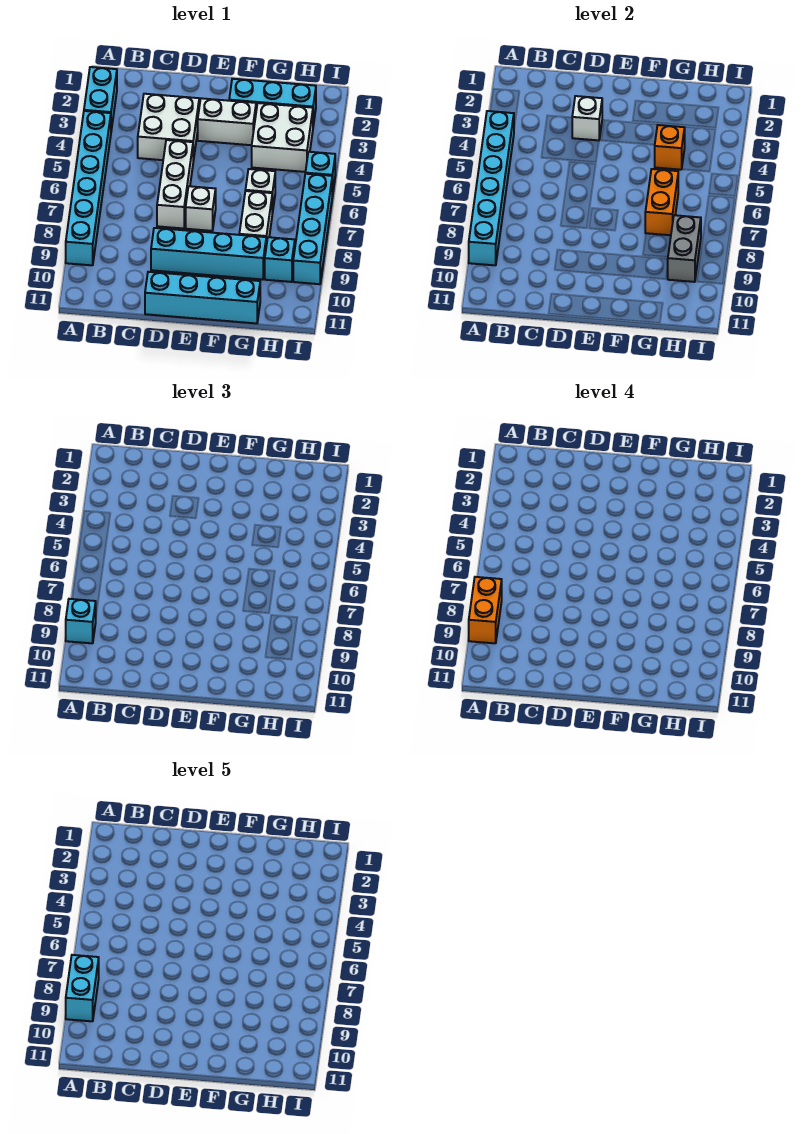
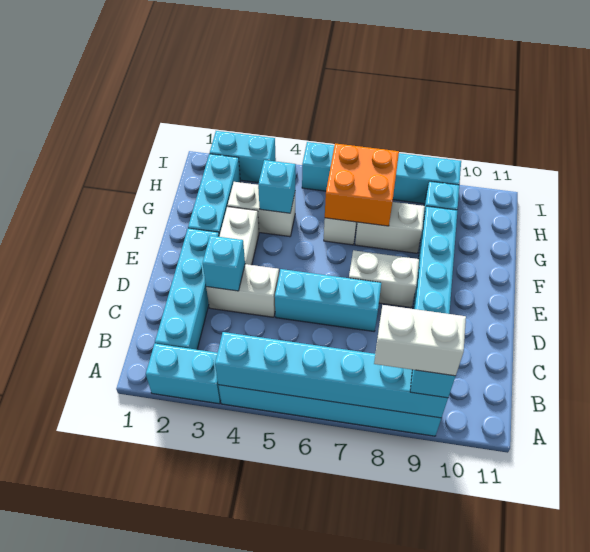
orange brick A8:A9 level 4 -> white brick A8:A9 level 4
cyan brick A8:A9 level 5 -> cyan brick I2:I3 level 1
white brick C3:D4 level 1 -> white brick D3:D4 level 1
white brick D3 level 2 -> cyan brick D3 level 2
white brick D5:D7 level 1 -> cyan brick D5:D7 level 1
cyan brick D11:G11 level 1 -> cyan brick B2:E2 level 1
white brick E7 level 1 -> white brick E7:E8 level 1
white brick G3:H4 level 1 -> white brick G3:G4 level 1
orange brick G4 level 2 -> cyan brick G4 level 2
orange brick G6:G7 level 2 -> orange brick G6:H7 level 2
grey brick H8:H9 level 2 -> none

